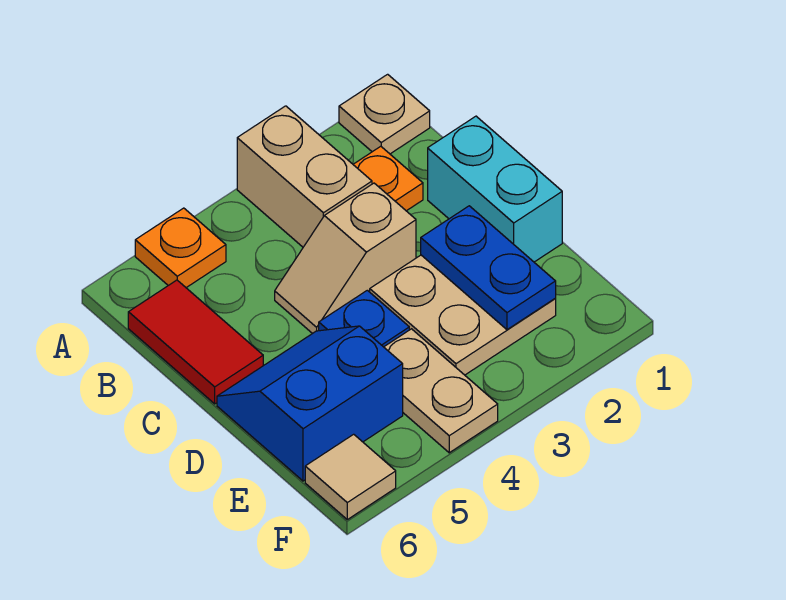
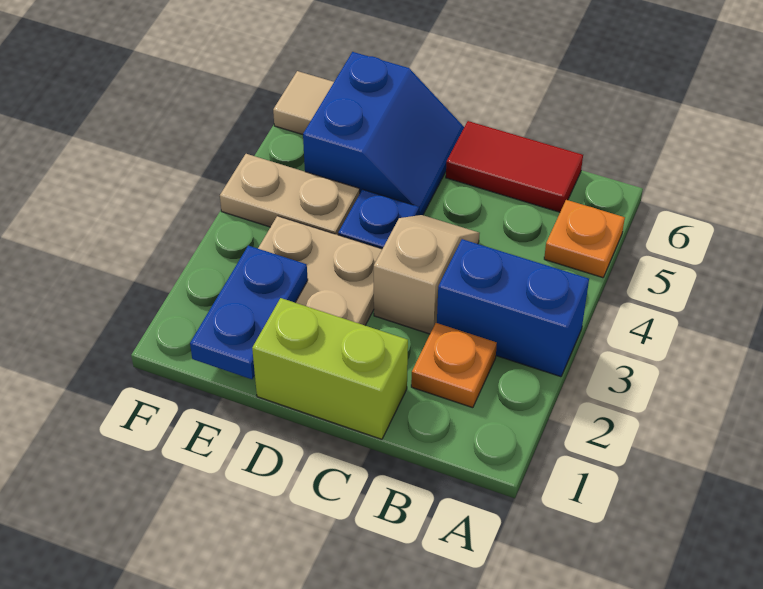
tan plate A1 level 1 -> none
tan brick A3:B3 level 1 -> blue brick A3:B3 level 1
cyan brick C1:D1 level 1 -> lime brick C1:D1 level 1
blue plate D2:E2 level 2 -> blue plate E1:E2 level 2

